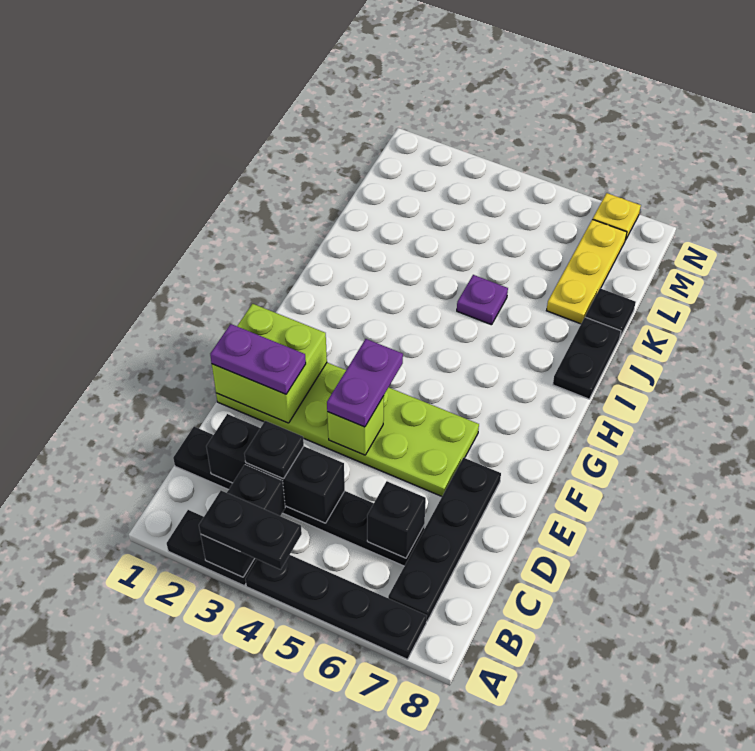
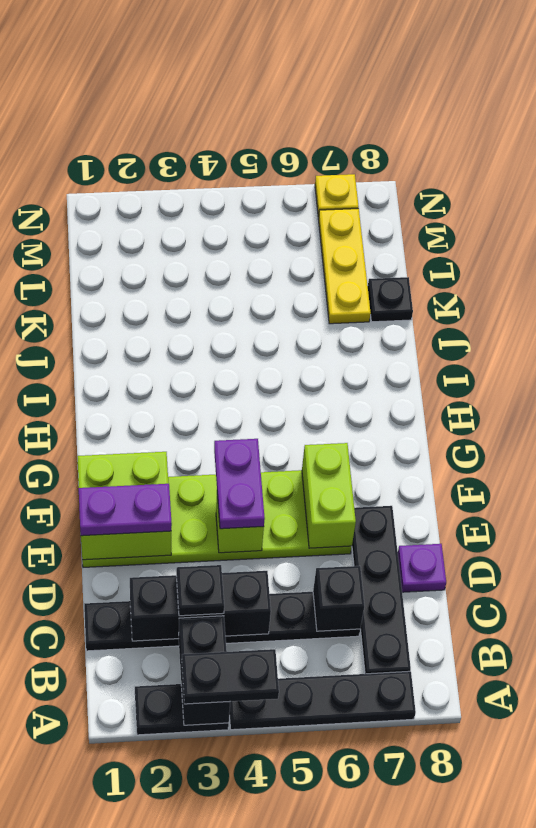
none -> lime brick E6:F6 level 2
black plate I8:J8 level 1 -> none
purple plate J5 level 1 -> purple plate D8 level 1

